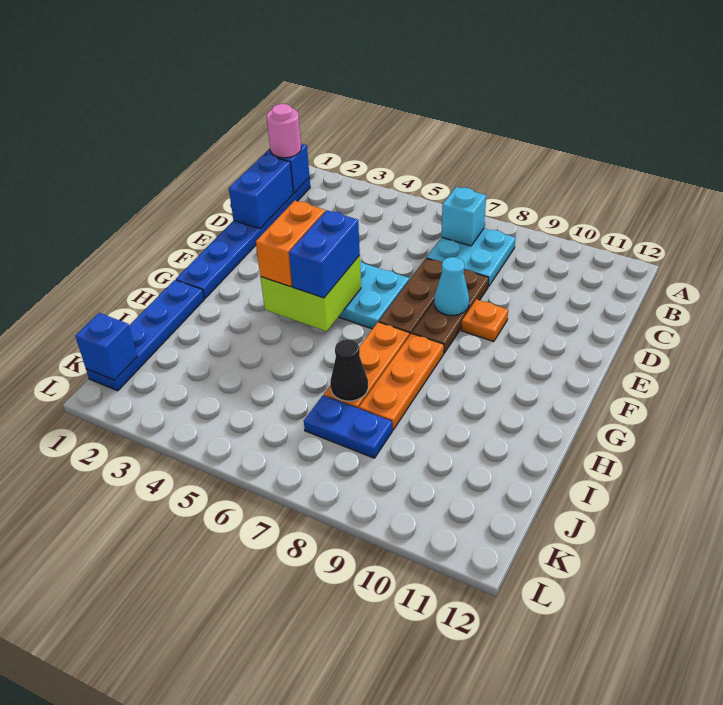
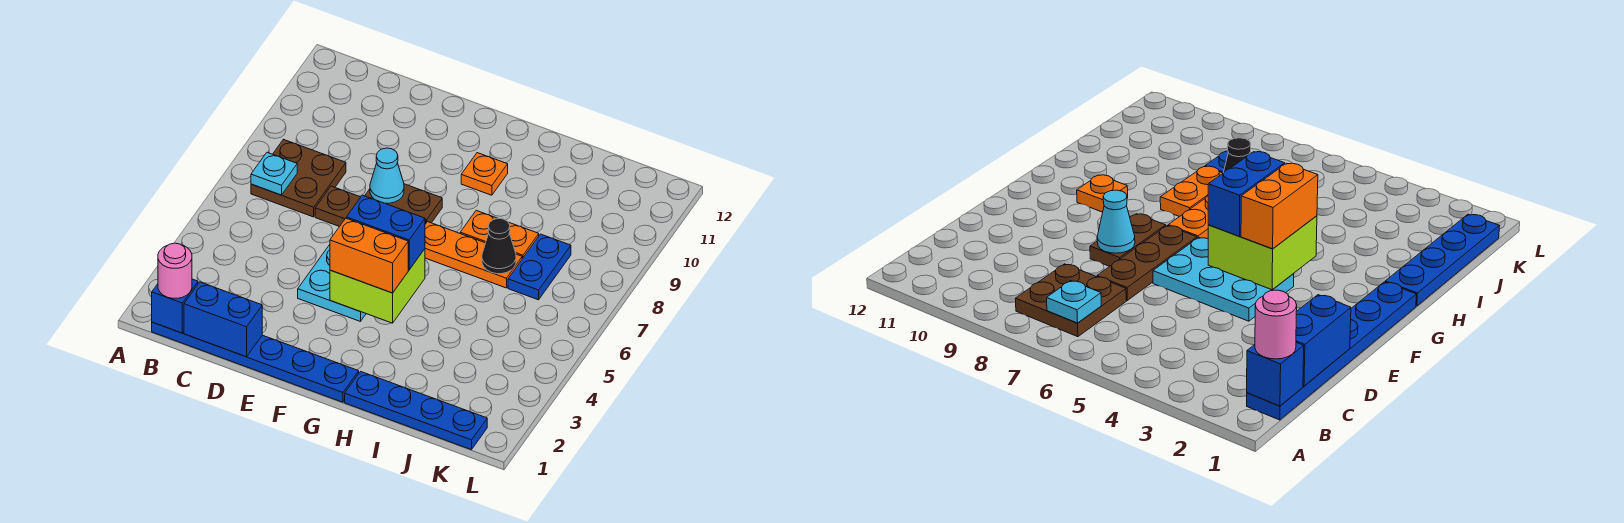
cyan plate B7:C8 level 1 -> brown plate B7:C8 level 1
cyan brick B7 level 2 -> cyan plate B7 level 2
brown plate D8:F8 level 1 -> brown plate E8:F8 level 1
orange plate E9 level 1 -> orange plate G10 level 1
orange plate G8:I8 level 1 -> orange plate H8:I8 level 1
blue brick K1 level 2 -> none

